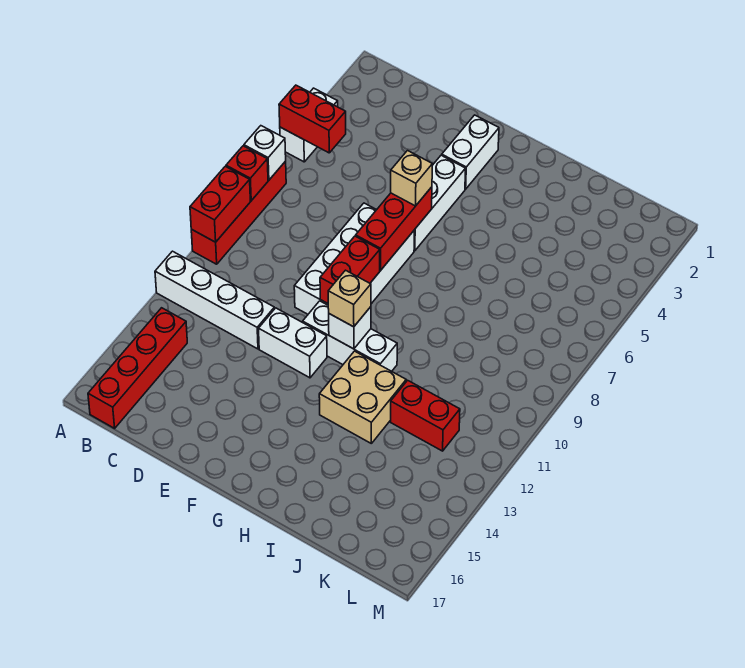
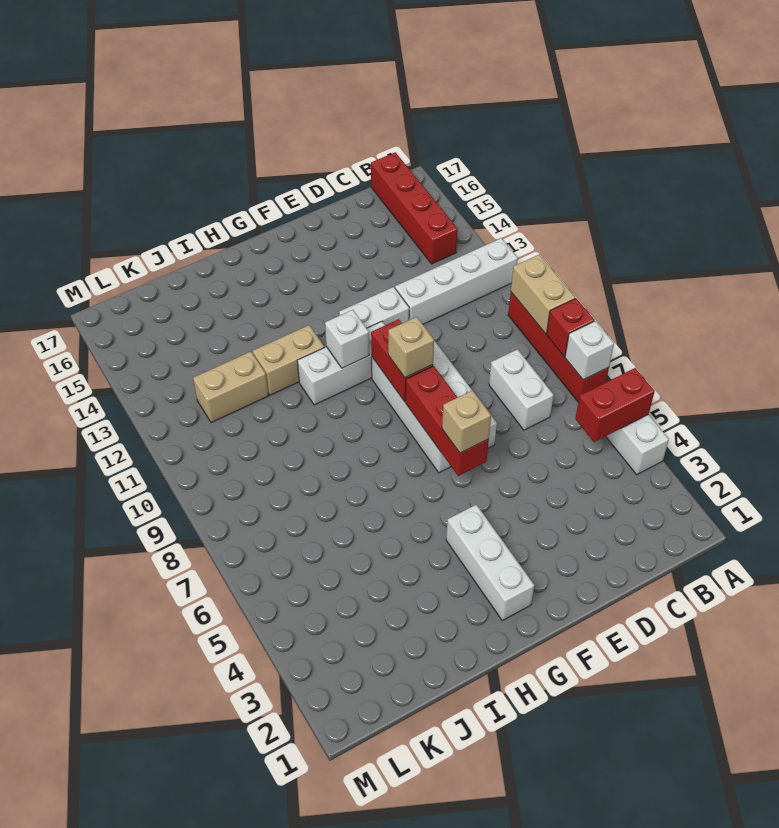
red brick A9:A10 level 2 -> tan brick A9:A10 level 2
white brick F2:F3 level 1 -> white brick C7:C8 level 1
white brick F4:F6 level 1 -> white brick G2:G4 level 1
tan brick G11 level 3 -> tan brick F9 level 3
tan brick H12:I13 level 1 -> tan brick H12:I12 level 1
red brick J12:K12 level 1 -> tan brick J12:K12 level 1

